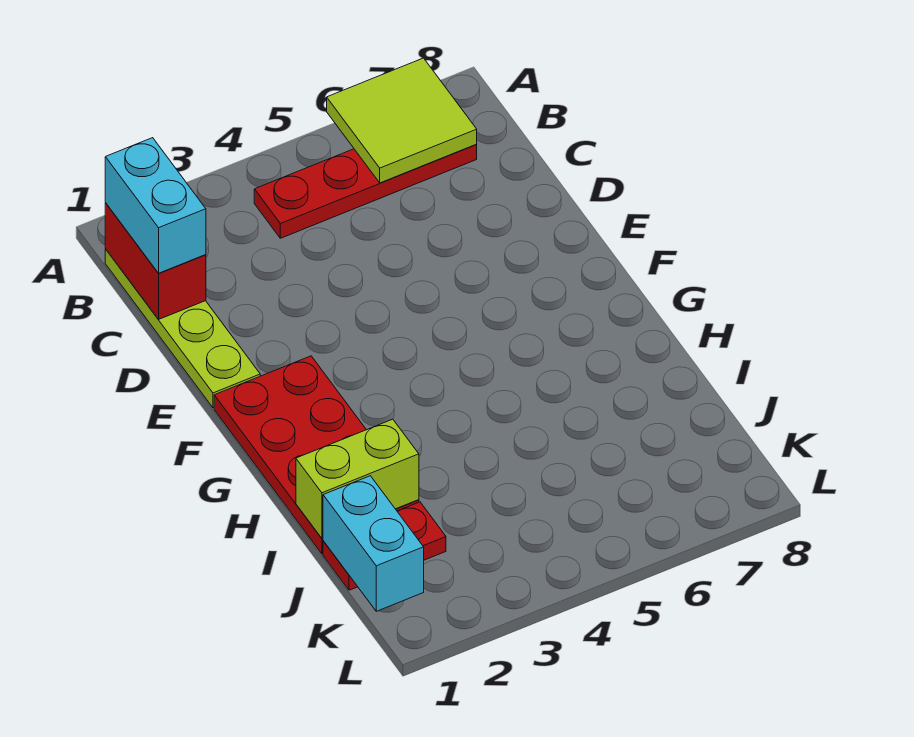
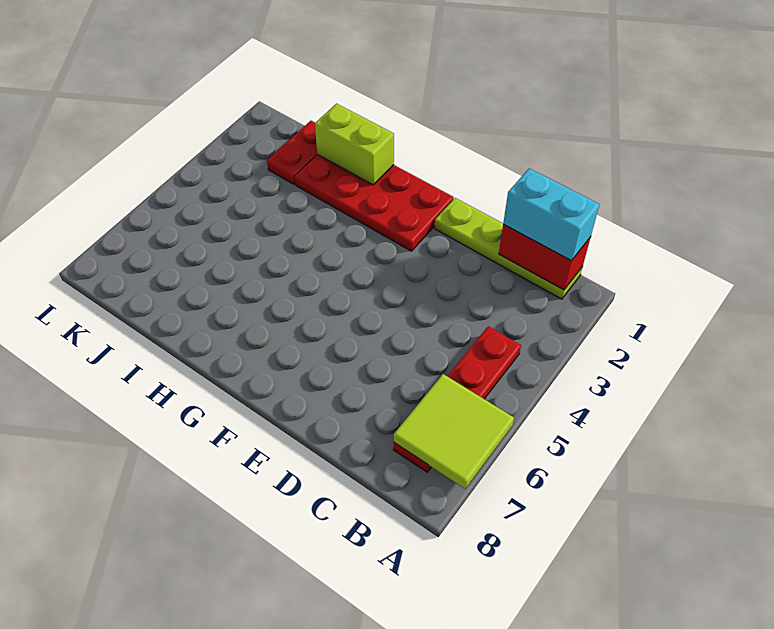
lime brick I1:I2 level 2 -> lime brick H1:I1 level 2
cyan brick J1:K1 level 2 -> none

